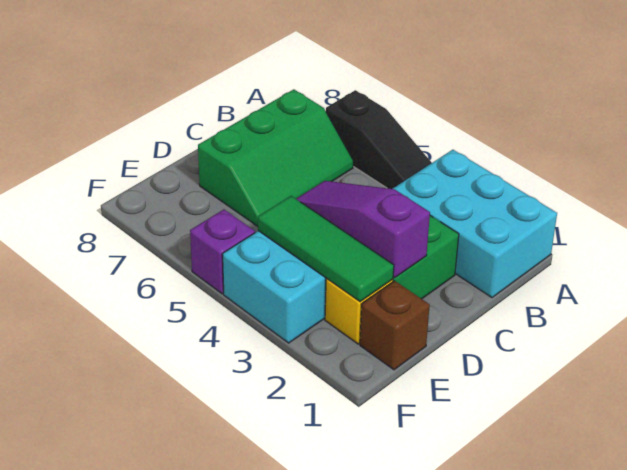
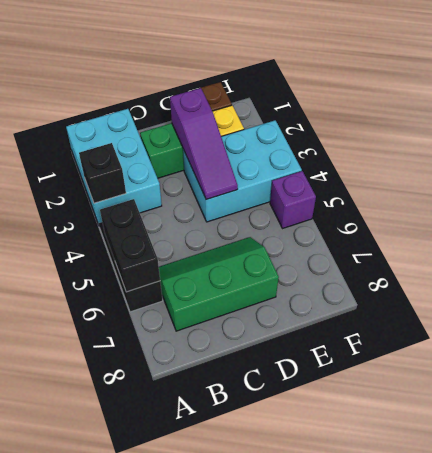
none -> black brick A3 level 2
none -> black brick A5:A6 level 2
green tile E2:E4 level 2 -> none

